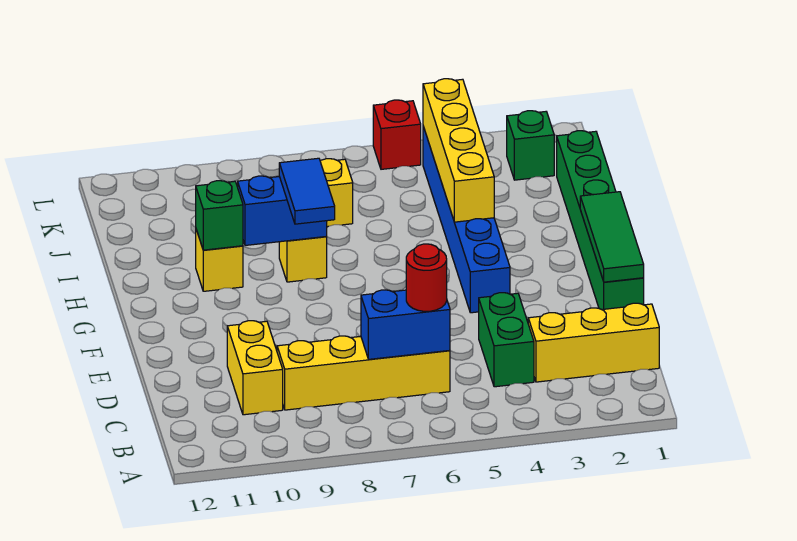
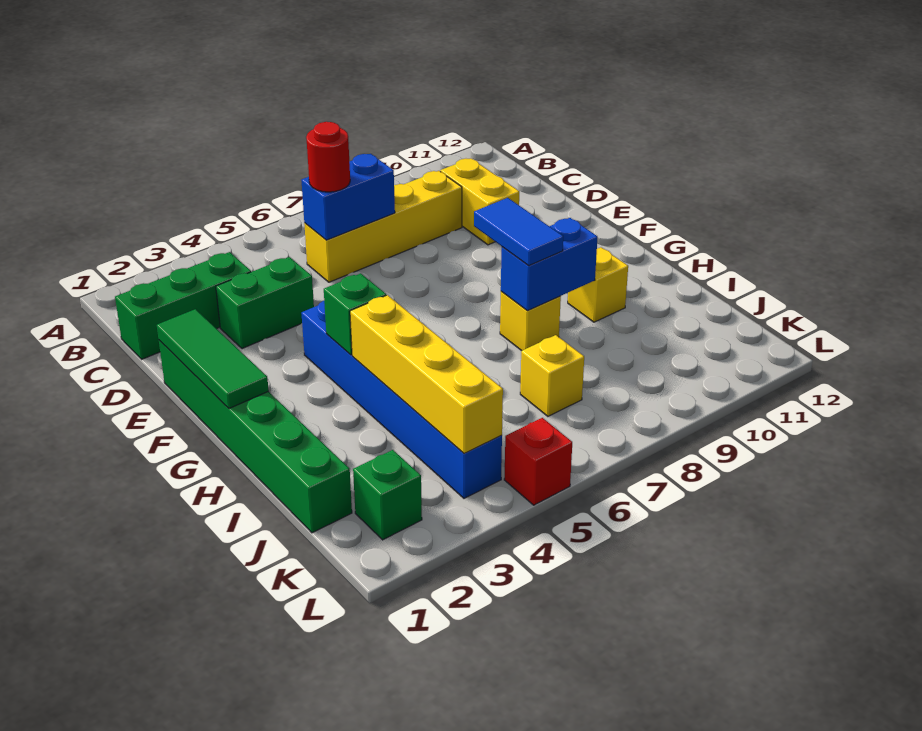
yellow brick C1:C3 level 1 -> green brick C1:C3 level 1
green brick C4:D4 level 1 -> green brick D3:D4 level 1
green brick H10 level 2 -> green brick G4 level 2

